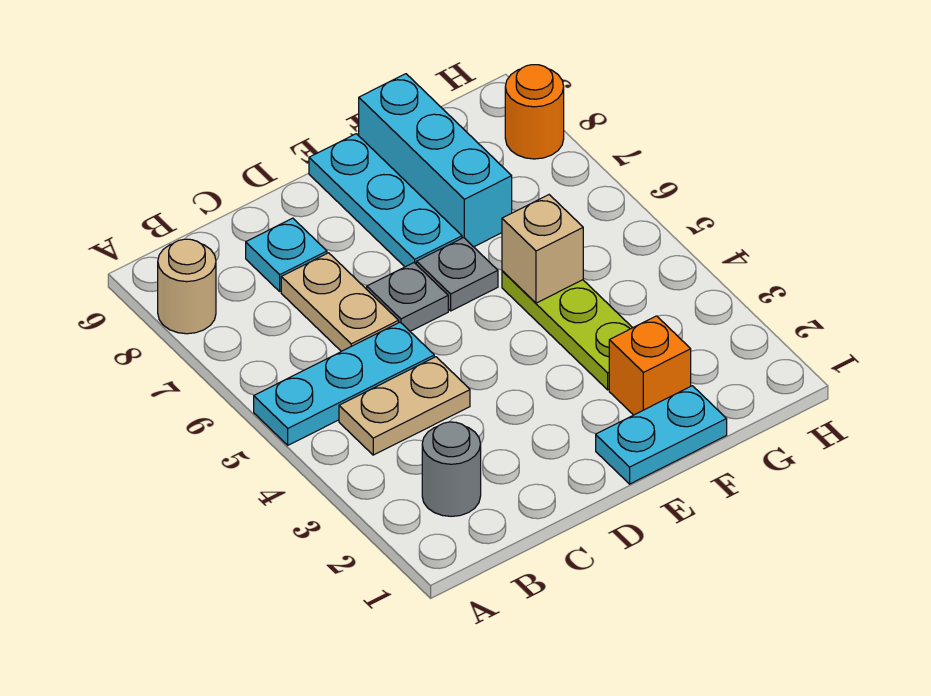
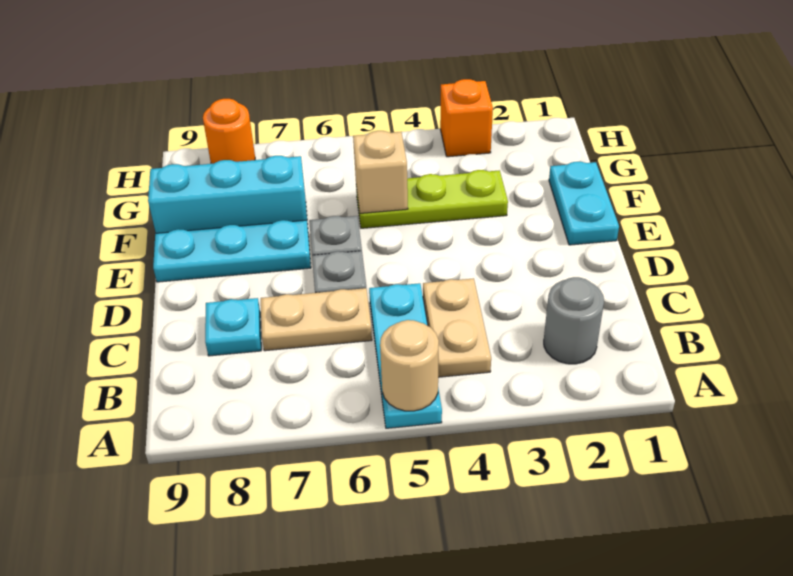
tan round brick A8 level 1 -> tan round brick A5 level 2
orange brick F2 level 1 -> orange brick H3 level 1

